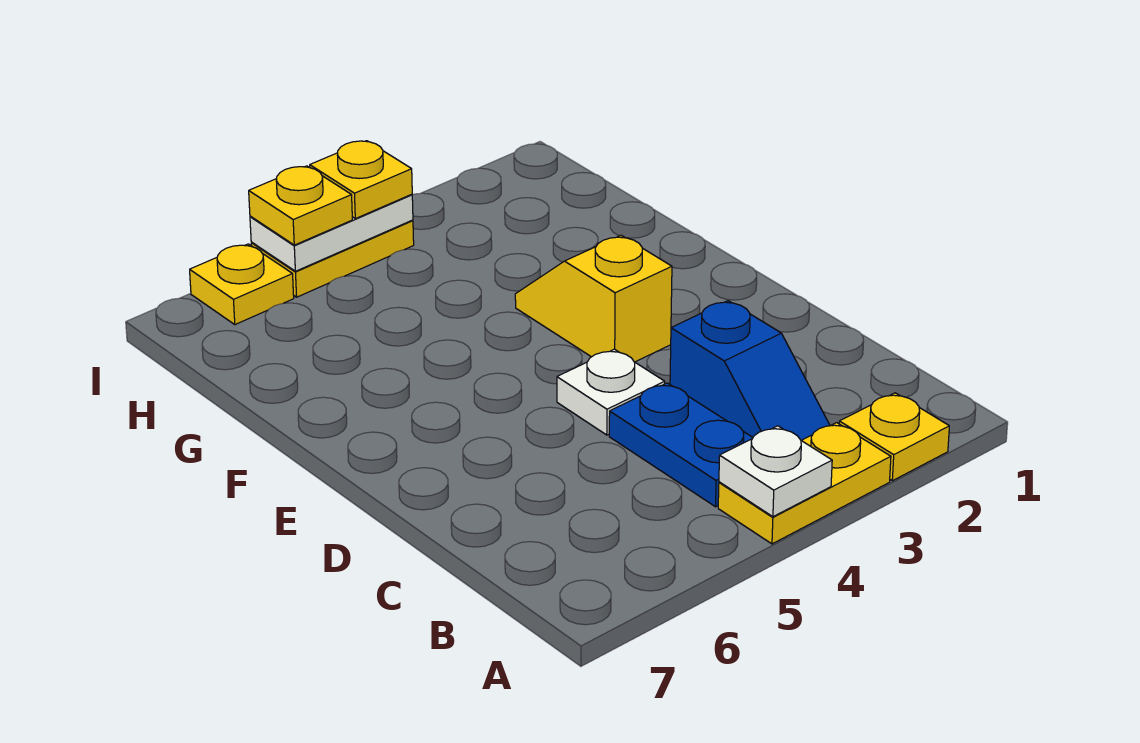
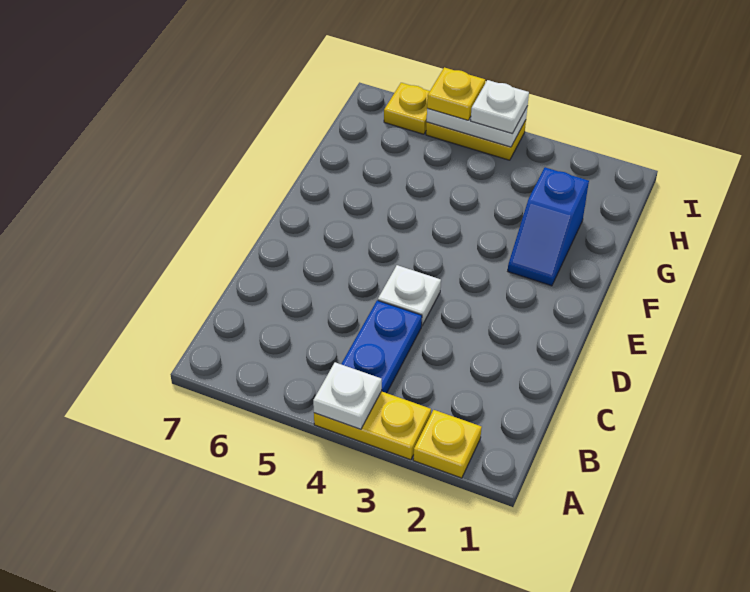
blue slope B3:C3 level 1 top C -> blue slope F2:G2 level 1 top G
yellow slope E3:F3 level 1 top E -> none
yellow plate I4 level 3 -> white plate I4 level 3

